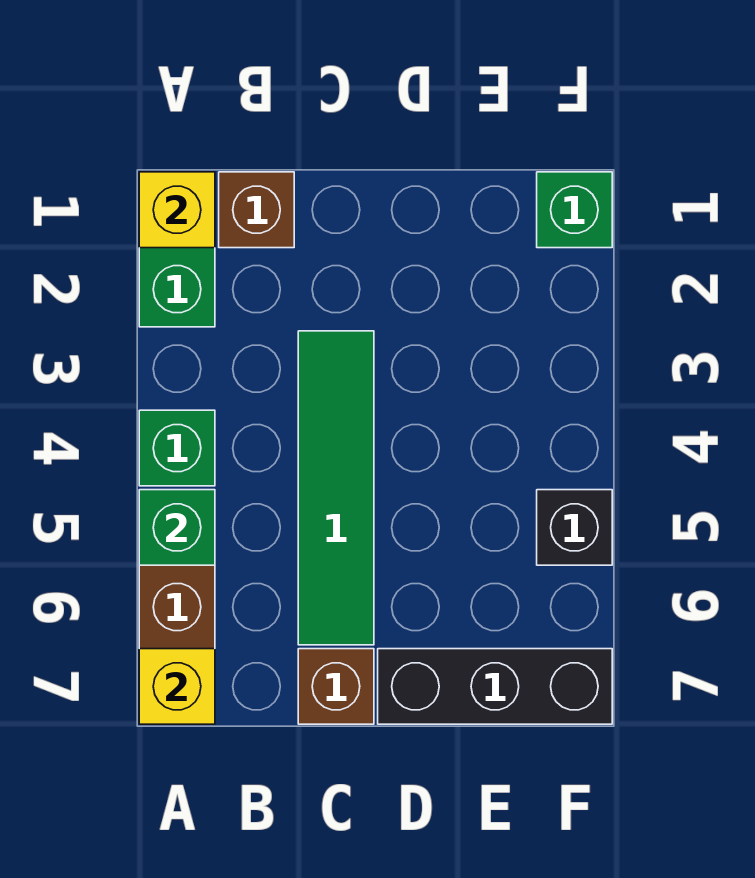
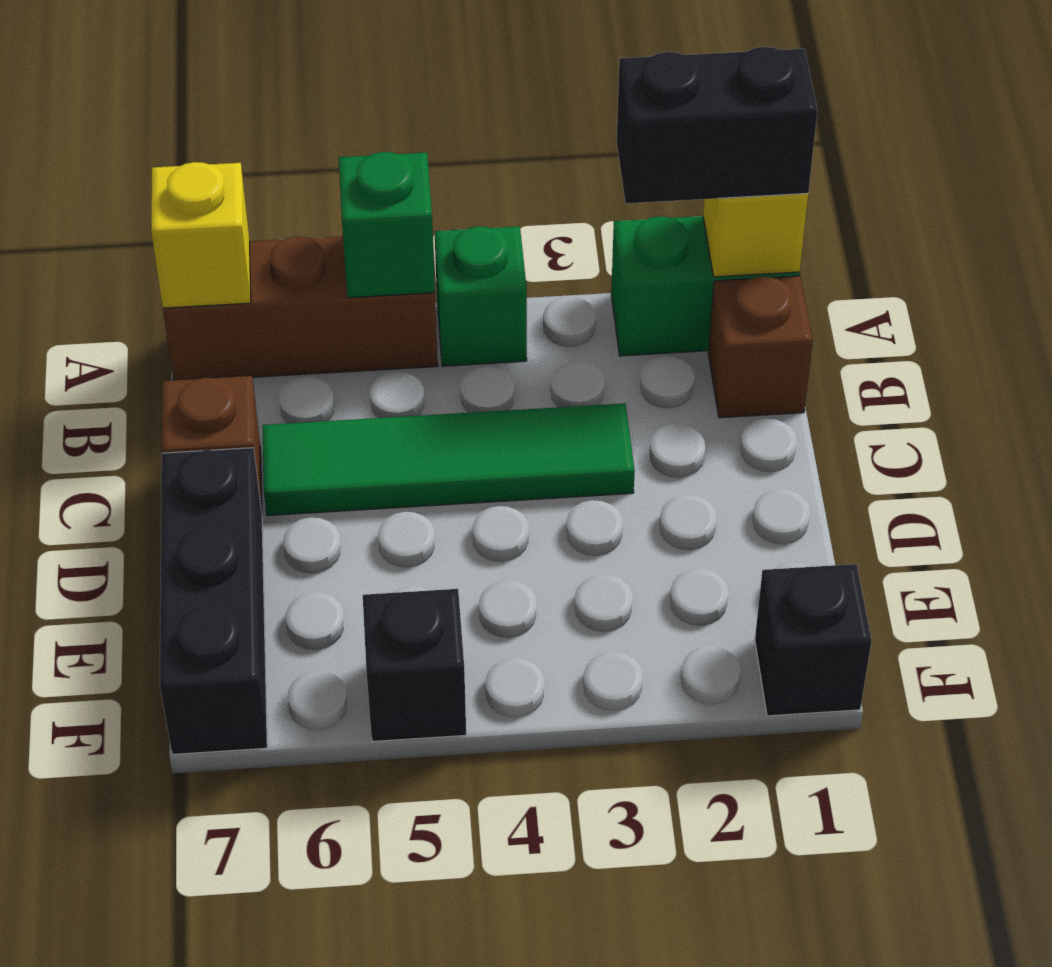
none -> black brick A1:A2 level 3
green brick F1 level 1 -> black brick F1 level 1

